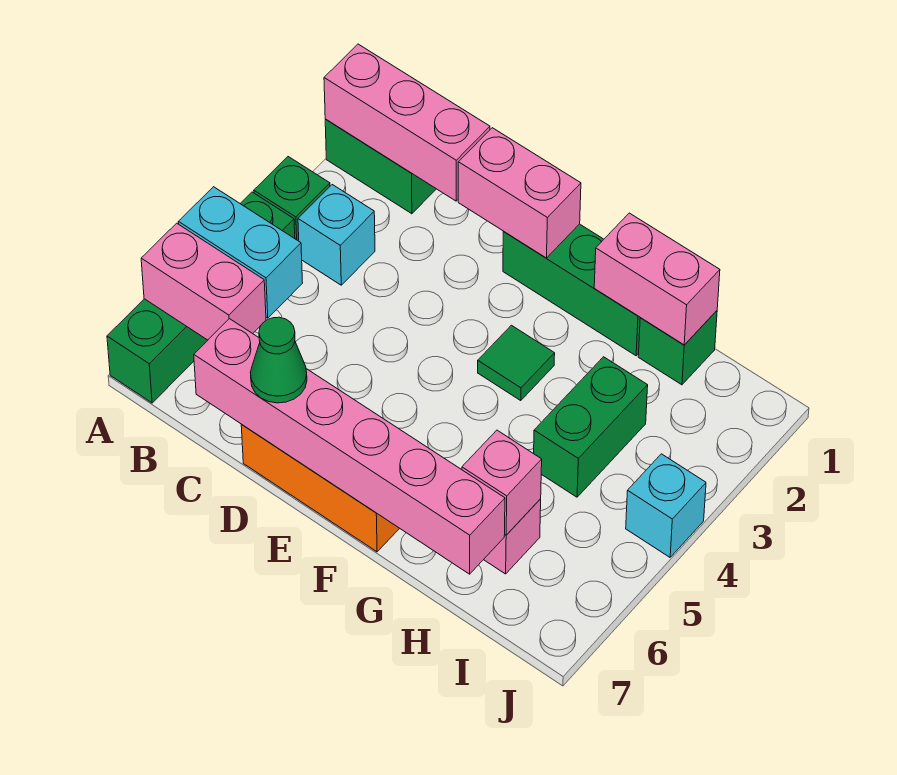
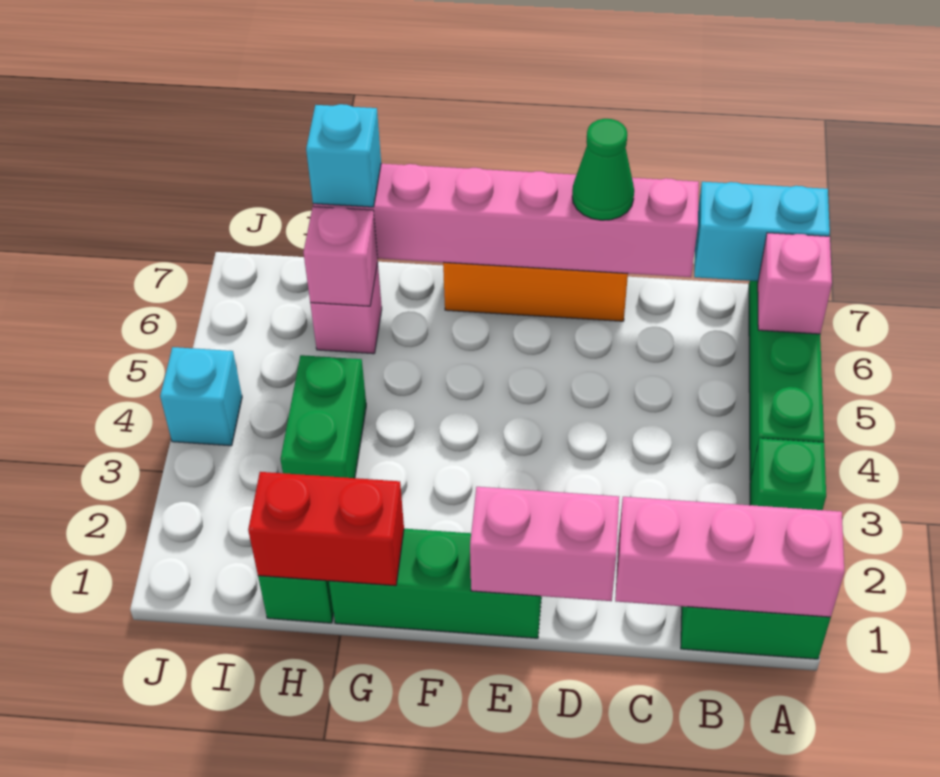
cyan brick A5:B5 level 2 -> cyan brick A7:B7 level 2
pink brick A6:B6 level 2 -> pink brick A6 level 2
cyan brick B3 level 1 -> cyan brick H7 level 3
green tile F3 level 1 -> none
pink brick G1:H1 level 2 -> red brick G1:H1 level 2

